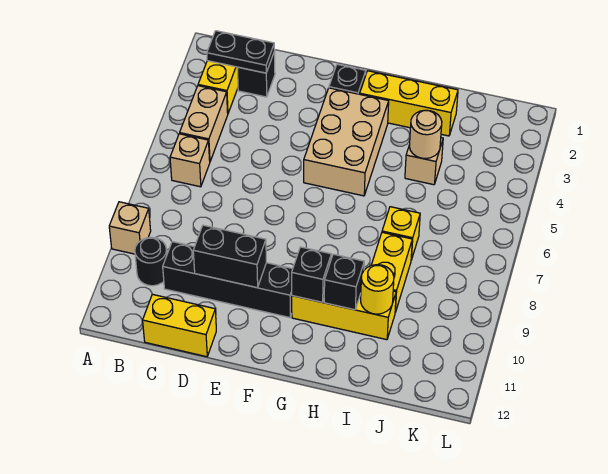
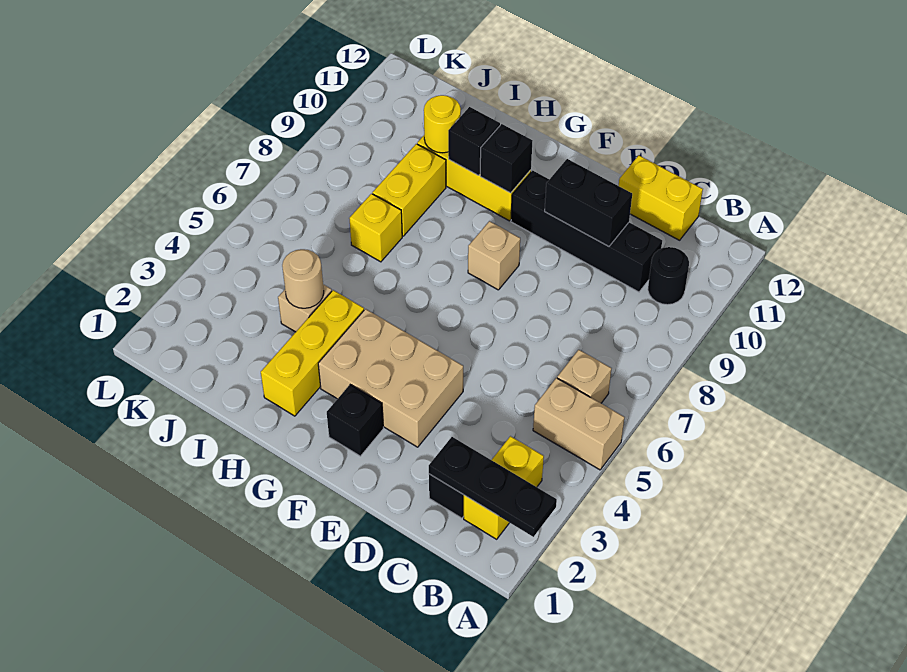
tan brick A9 level 1 -> tan brick F8 level 1
black plate B2:C2 level 2 -> black plate A2:C2 level 2
tan brick B4:B5 level 1 -> tan brick A5:B5 level 1
tan brick F3:G5 level 1 -> tan brick E3:G4 level 1
yellow brick G2:I2 level 1 -> yellow brick H2:H4 level 1

